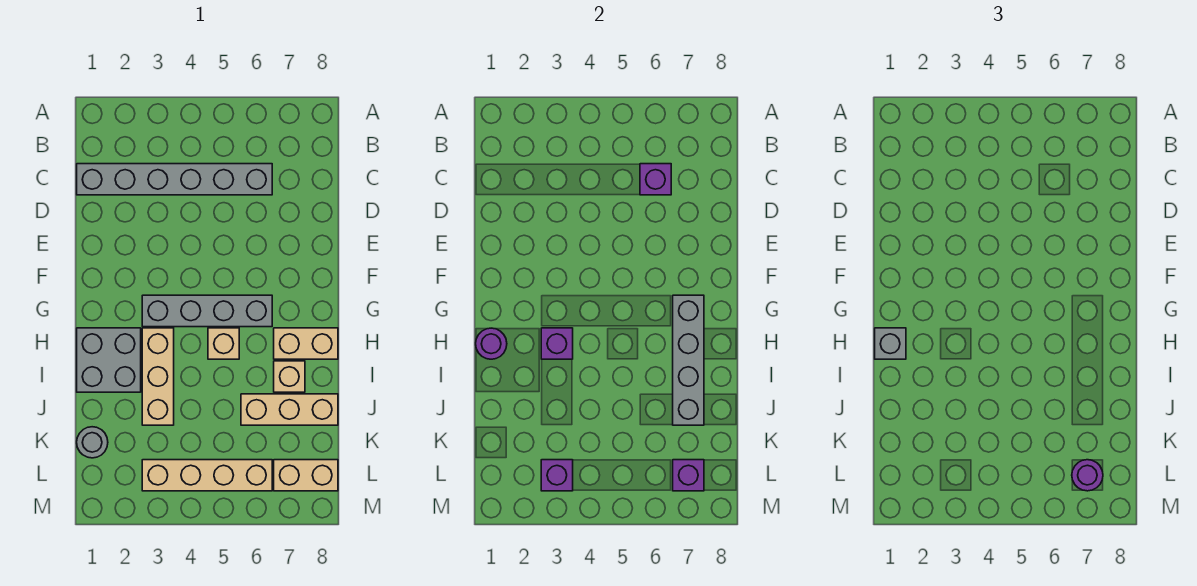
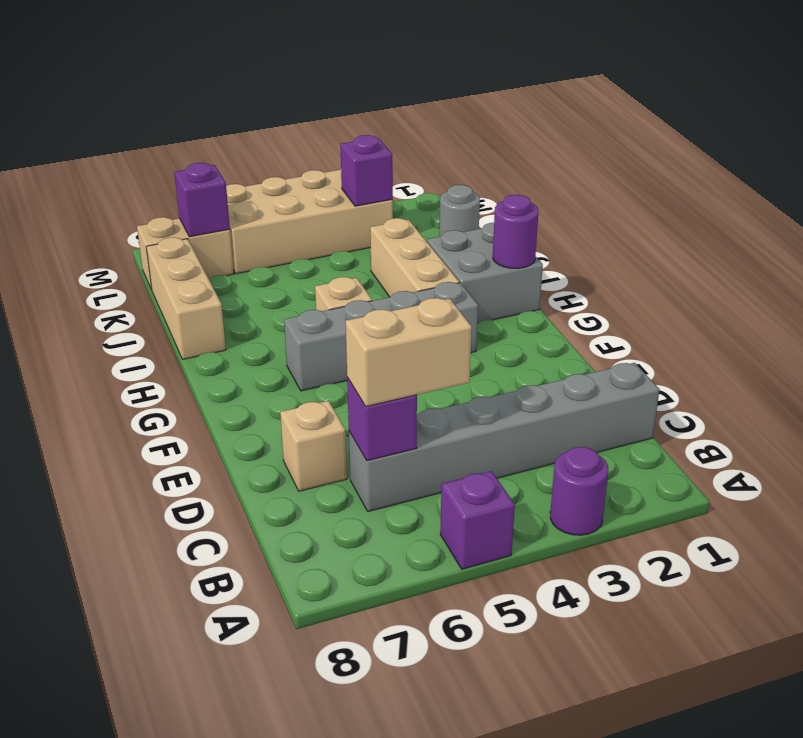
grey brick G7:J7 level 2 -> none
grey brick H1 level 3 -> none
purple brick H3 level 2 -> purple brick A5 level 1
tan brick H7:H8 level 1 -> tan brick C5:C6 level 3
tan brick I7 level 1 -> tan brick D7 level 1
tan brick J6:J8 level 1 -> tan brick I8:K8 level 1
tan brick L3:L6 level 1 -> tan brick L3:M6 level 1
purple round brick L7 level 3 -> purple round brick A3 level 1

